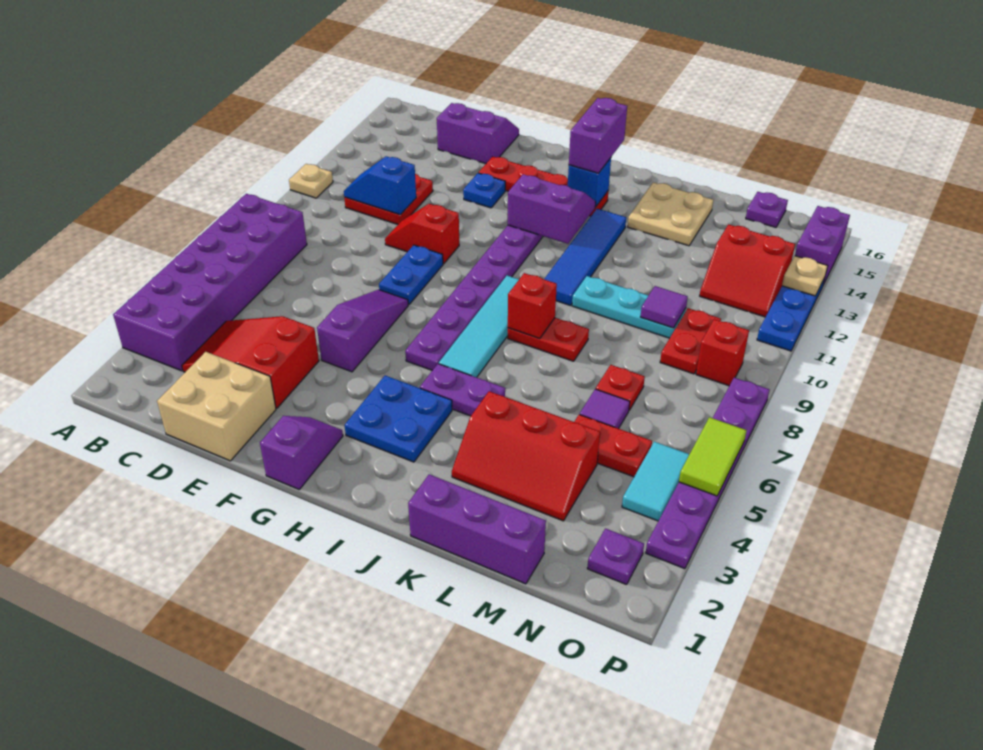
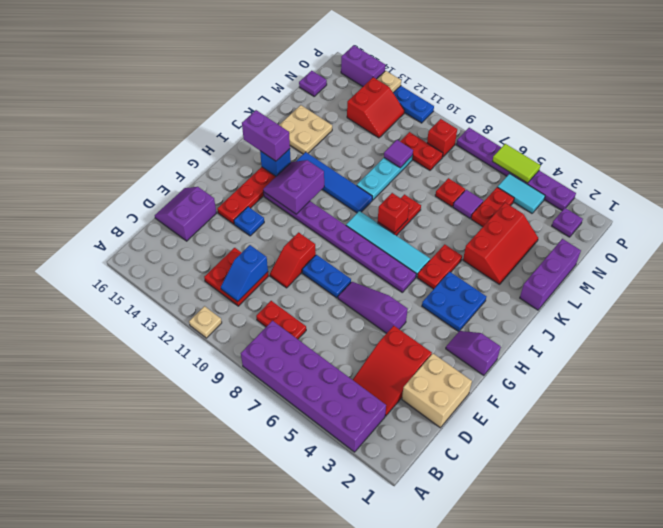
none -> red plate C8:C9 level 1
purple plate I5:J5 level 1 -> red plate I5:J5 level 1

